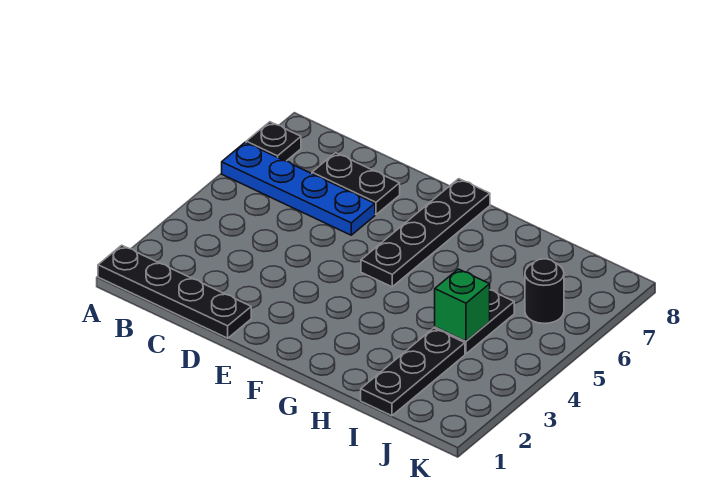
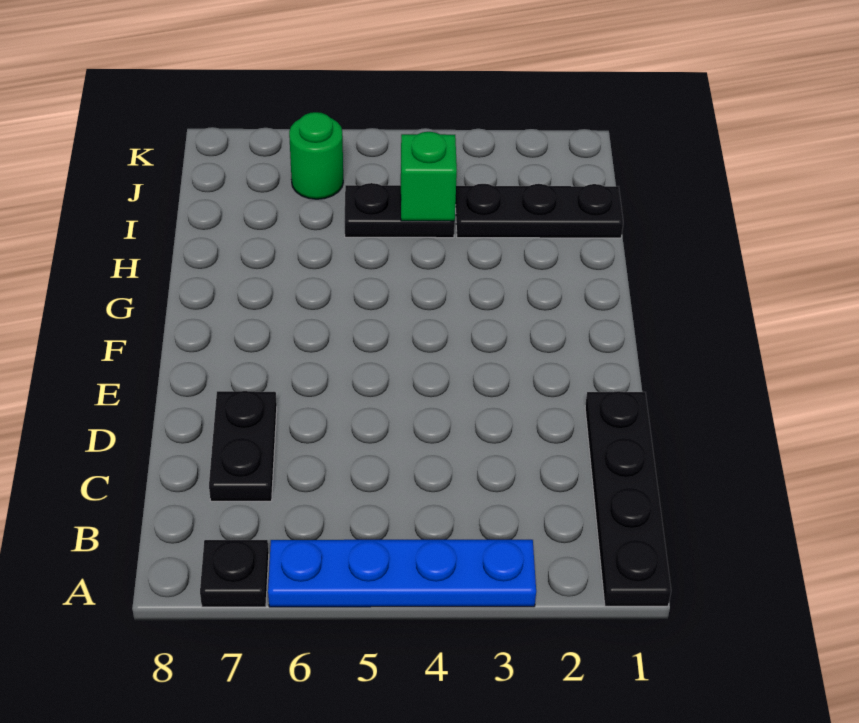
blue plate A6:D6 level 1 -> blue plate A3:A6 level 1
black plate F5:F8 level 1 -> none
black round brick J6 level 1 -> green round brick J6 level 1

